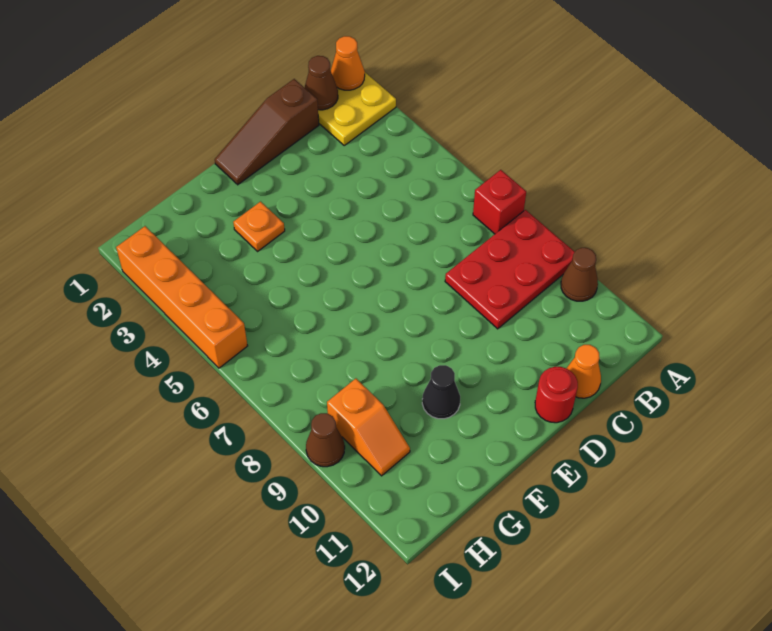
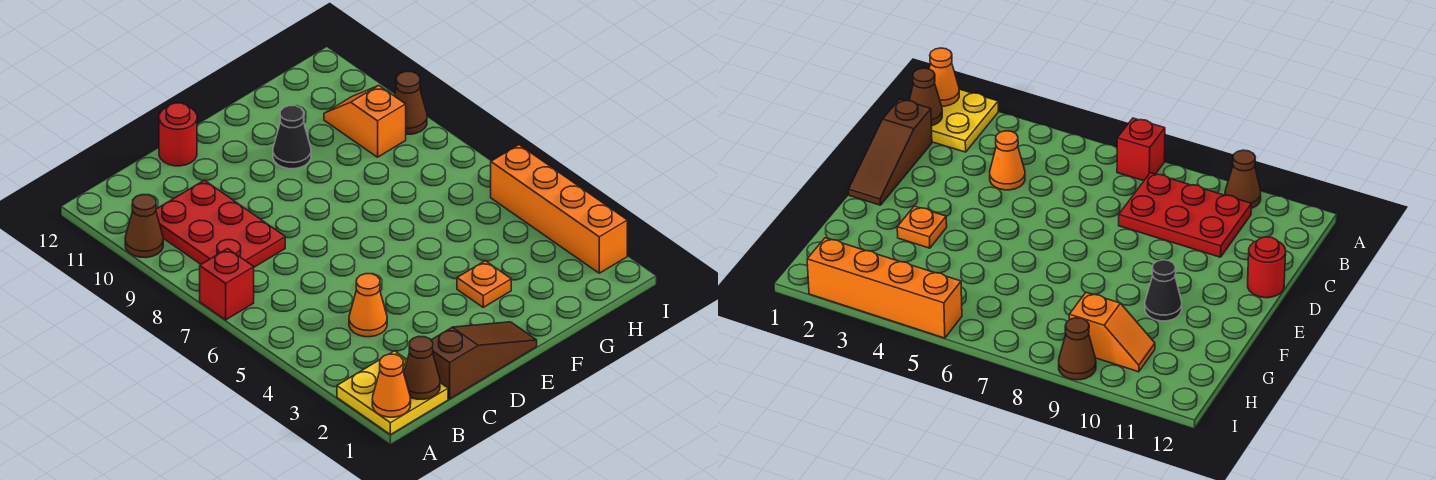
red plate A8:C9 level 1 -> red plate B8:C10 level 1
orange cone C12 level 1 -> orange cone C4 level 1

